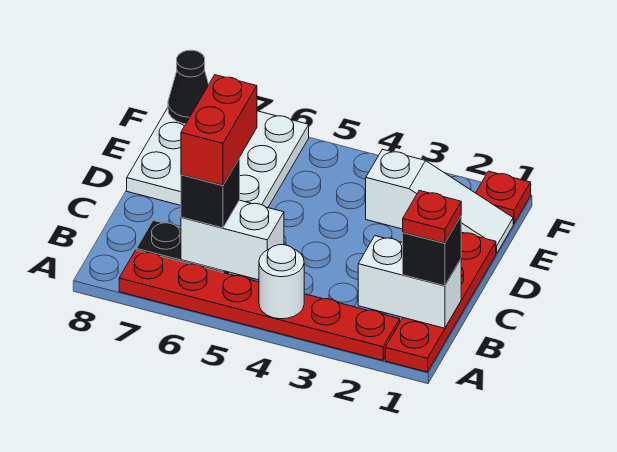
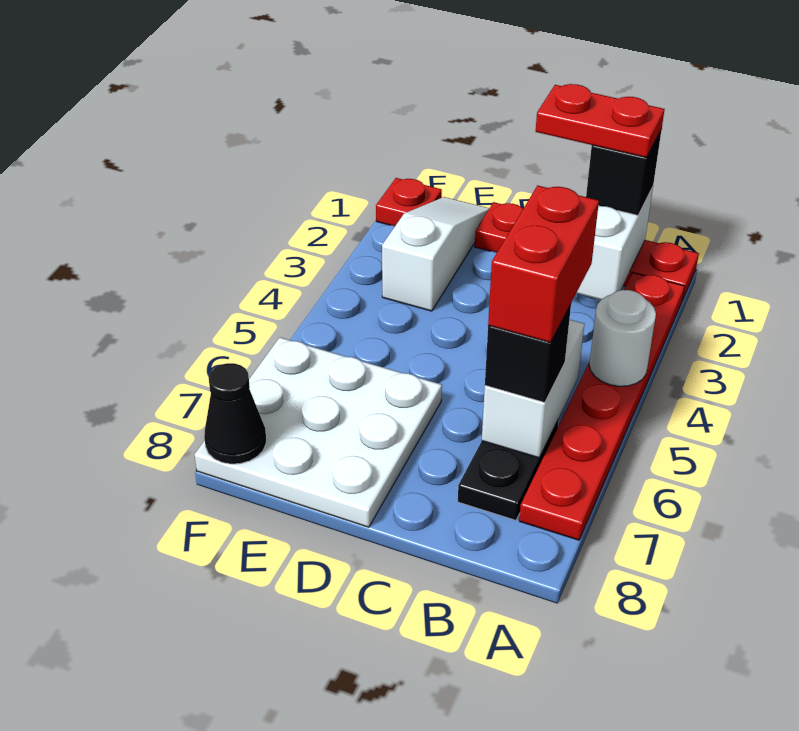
red plate B1 level 4 -> red plate B1:C1 level 4
red brick B6:C6 level 4 -> red brick B5:B6 level 4

